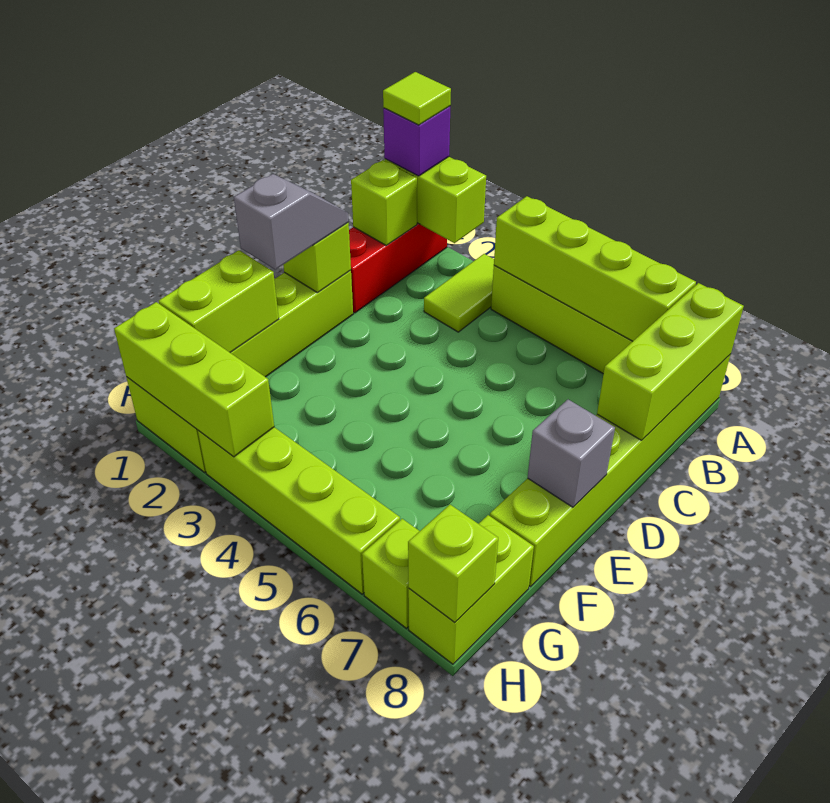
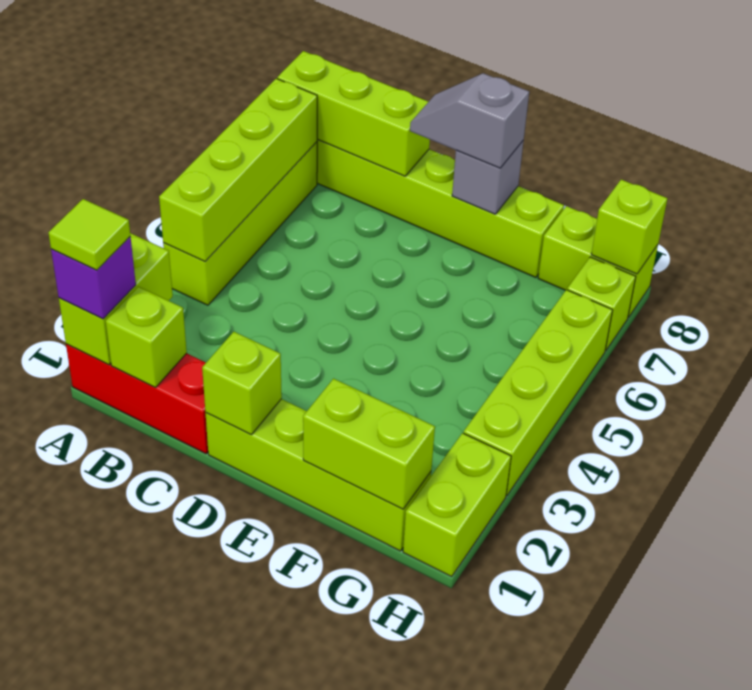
lime tile A3:B3 level 1 -> none
grey slope D1:E1 level 3 top E -> grey slope D8:E8 level 3 top E
lime brick H1:H3 level 2 -> none

